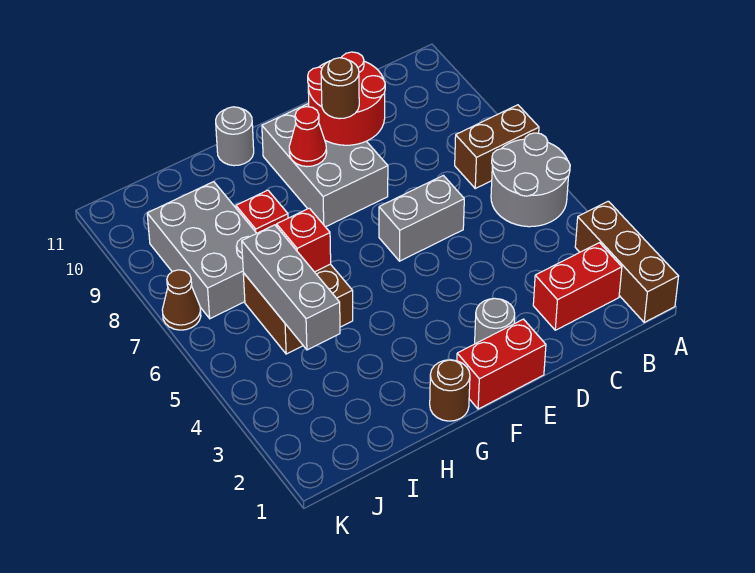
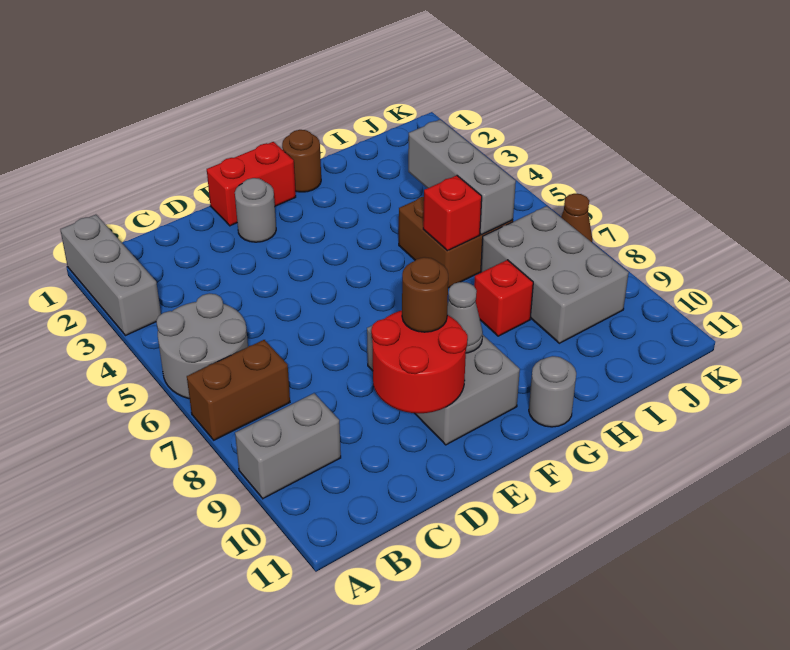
brown brick A1:A3 level 1 -> grey brick A1:A3 level 1
red brick B2:C2 level 1 -> none
grey brick D6:E6 level 1 -> grey brick A9:B9 level 1
red cone F9 level 2 -> grey cone F9 level 2

